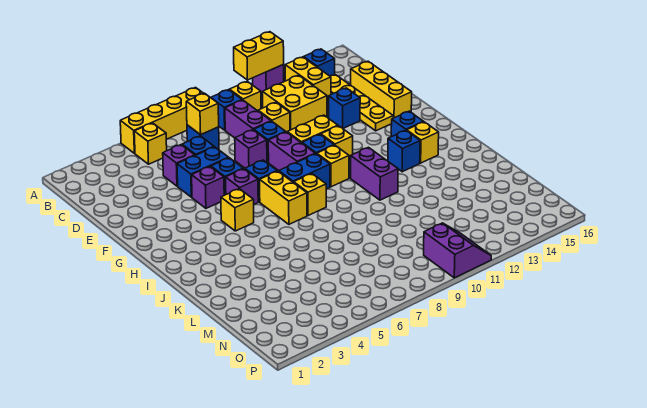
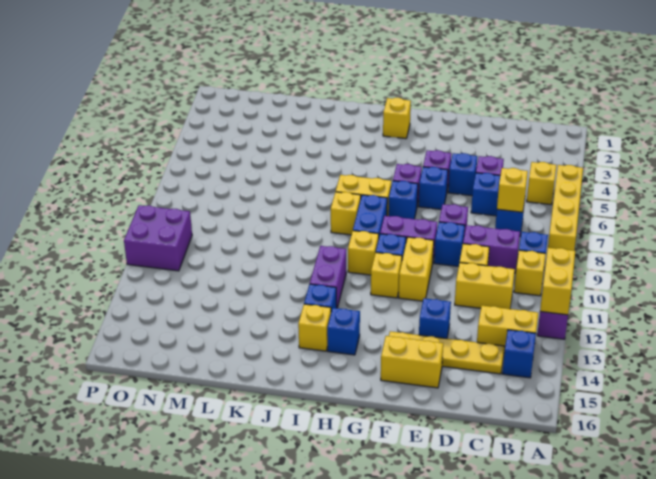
yellow brick C11:D12 level 1 -> yellow brick C11:D11 level 1
yellow brick D15:F15 level 1 -> yellow brick E15:F15 level 1
blue brick E5:E6 level 1 -> blue brick E5 level 1
yellow brick H5 level 1 -> yellow brick H2 level 1
purple brick I11:J11 level 1 -> purple brick I11:I12 level 1
purple slope O10:P11 level 1 top 10 -> purple brick O10:P11 level 1

